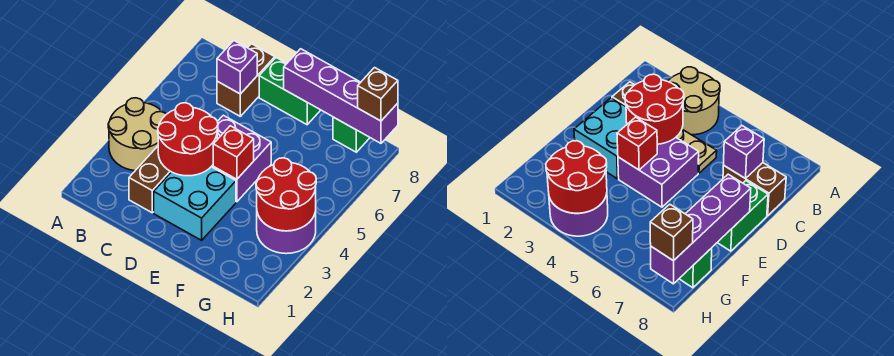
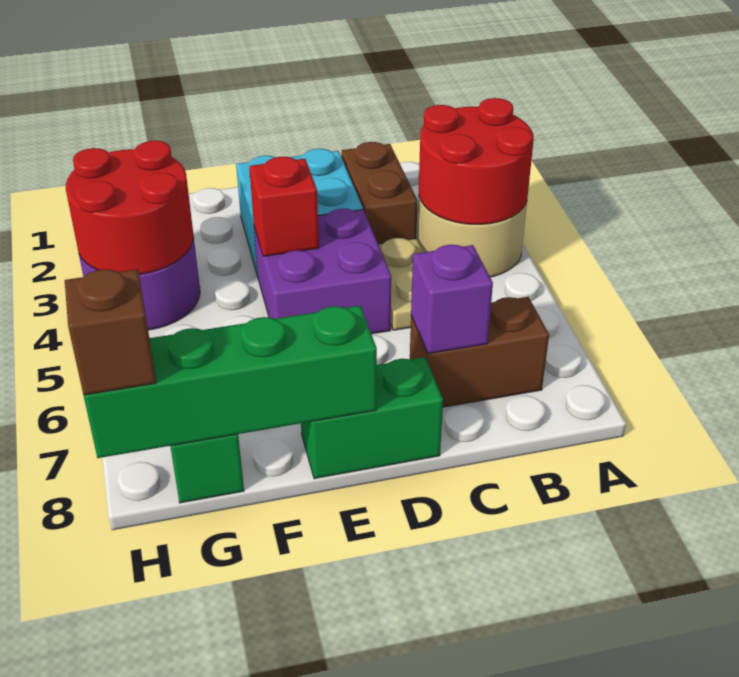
red round brick C3:D4 level 2 -> red round brick A3:B4 level 2
brown brick C7:C8 level 1 -> brown brick B7:C7 level 1
purple brick E8:H8 level 2 -> green brick E8:H8 level 2

